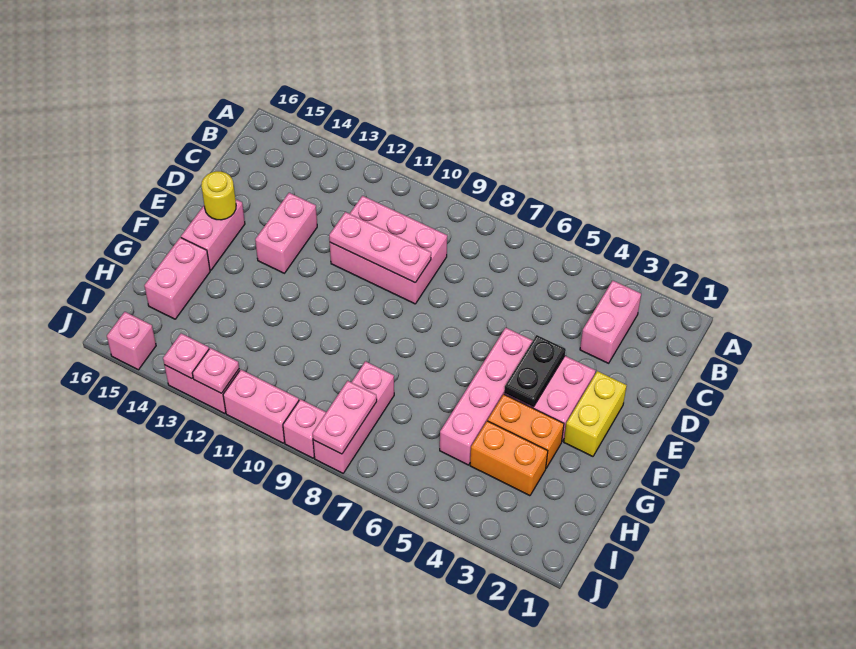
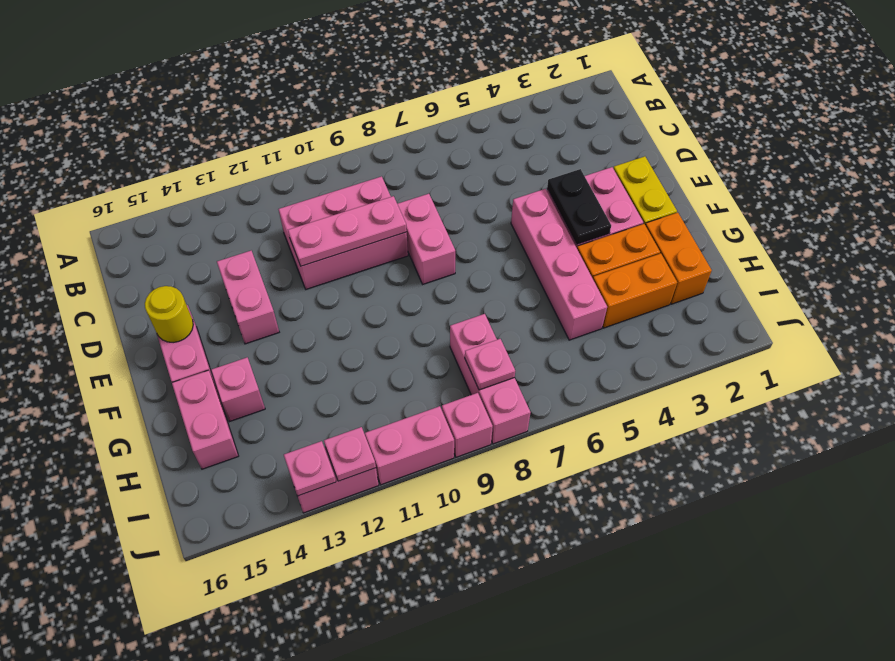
pink brick B3:C3 level 1 -> pink brick D8:E8 level 1
none -> orange brick G2:H2 level 1
pink plate I8:J8 level 2 -> pink plate I8 level 2
pink brick J15 level 1 -> pink brick G14 level 1

